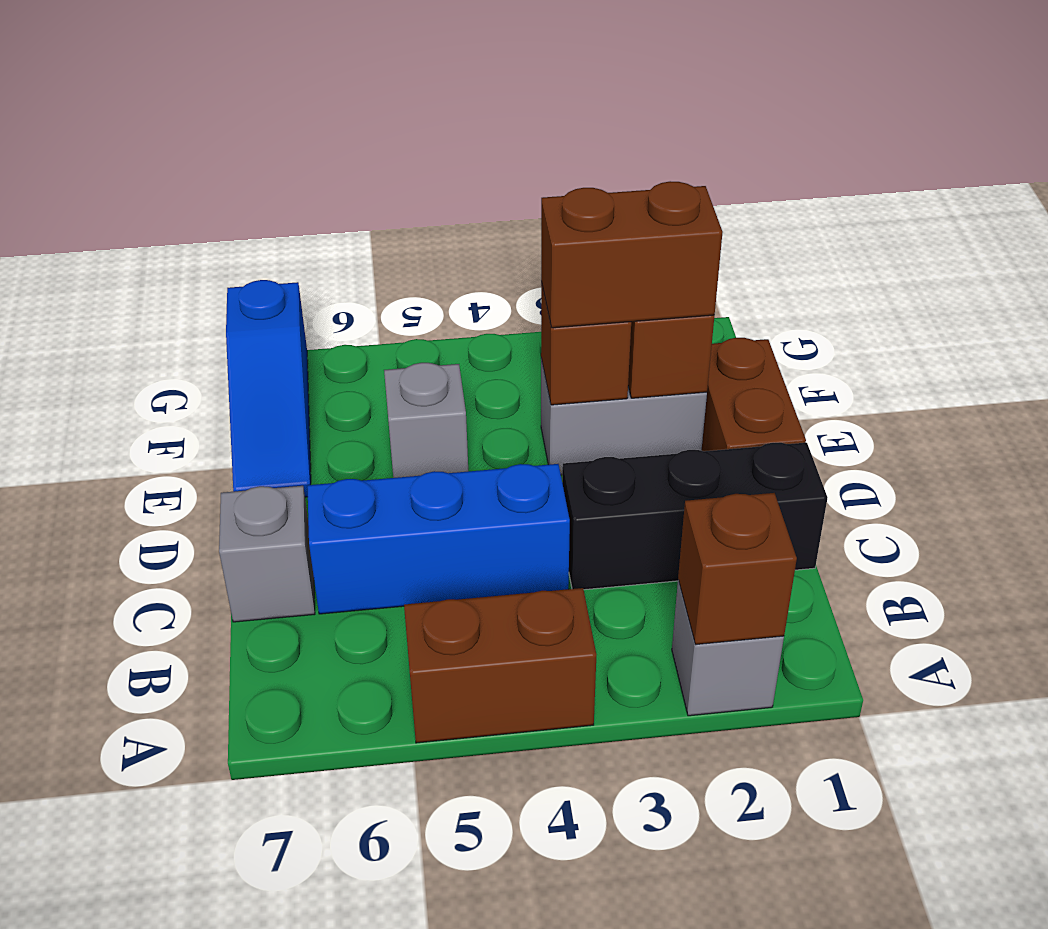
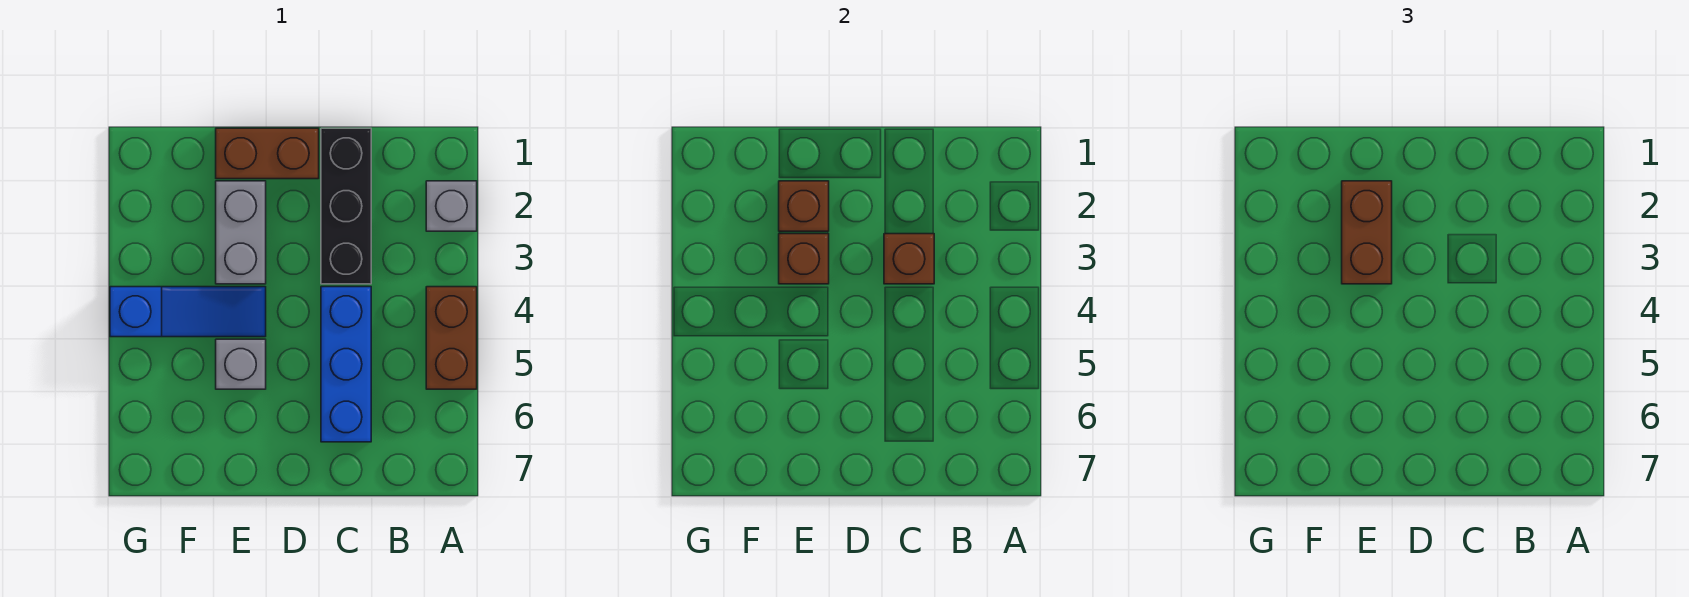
brown brick A2 level 2 -> brown brick C3 level 2
grey brick C7 level 1 -> none
blue slope E7:G7 level 1 top G -> blue slope E4:G4 level 1 top G

